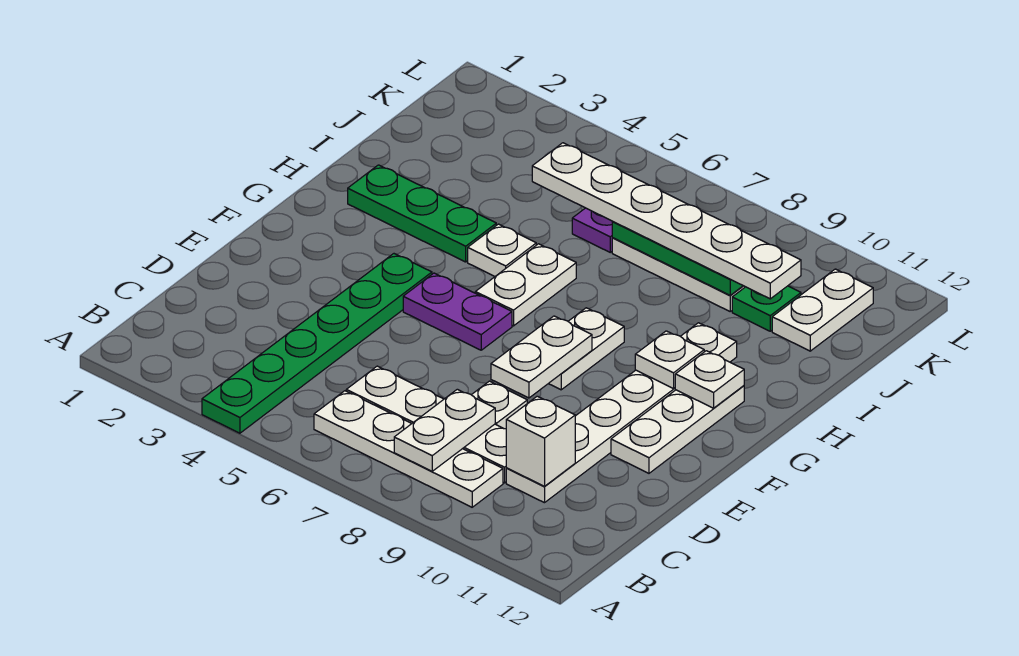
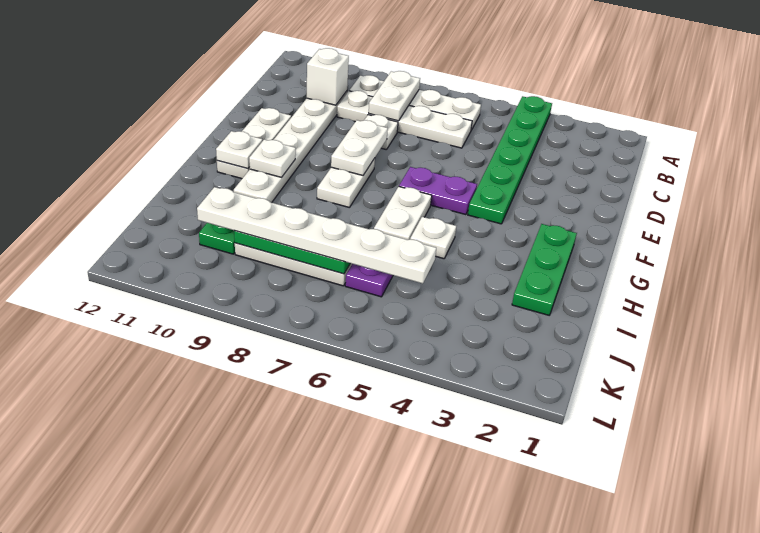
green plate H2:H4 level 1 -> green plate G2:I2 level 1
white plate J11:K11 level 1 -> none

